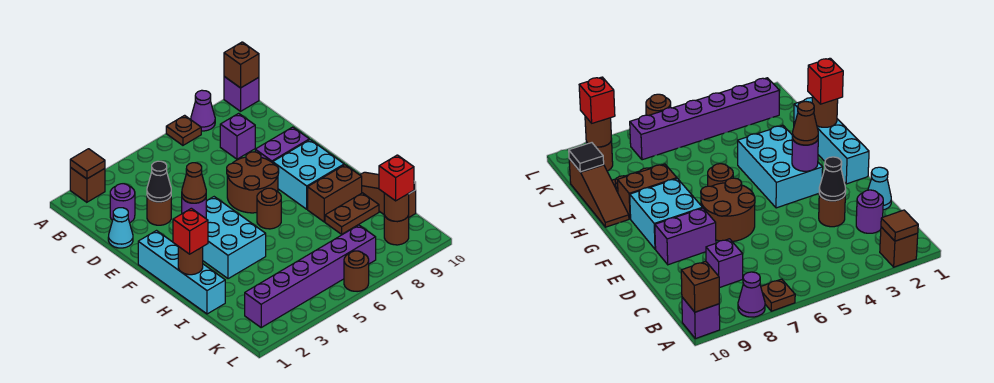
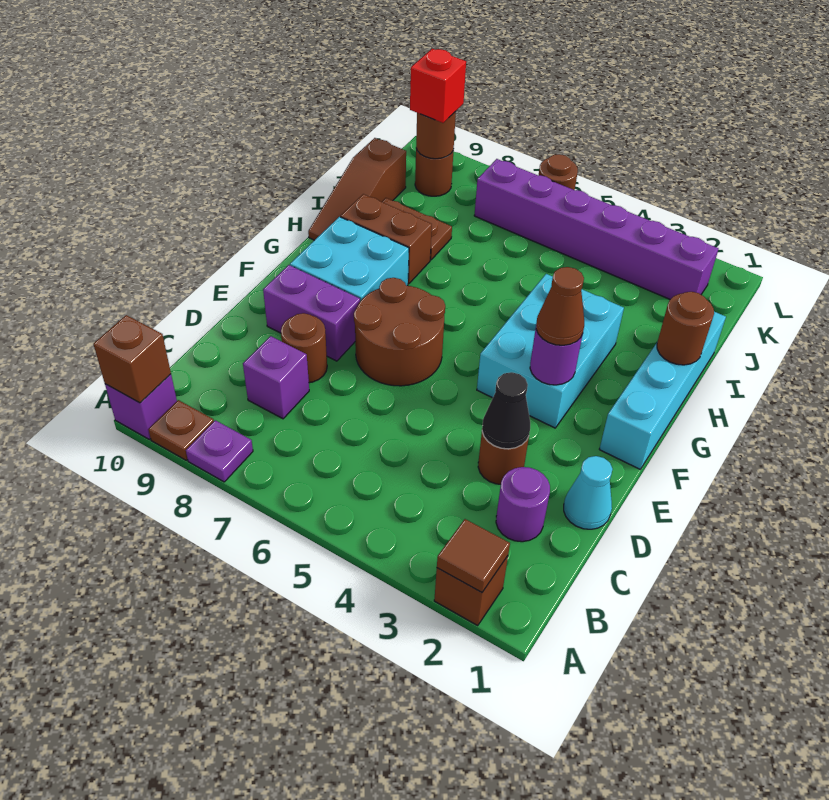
brown plate A7 level 1 -> brown plate A9 level 1
purple cone A8 level 1 -> purple plate A8 level 1
brown round brick G6 level 1 -> brown round brick D8 level 1
red brick H1 level 3 -> none
black tile J10 level 2 -> none

